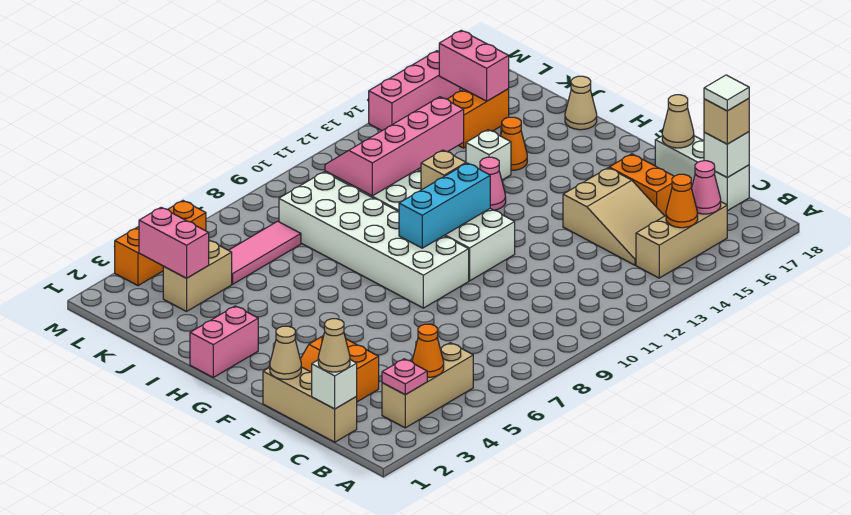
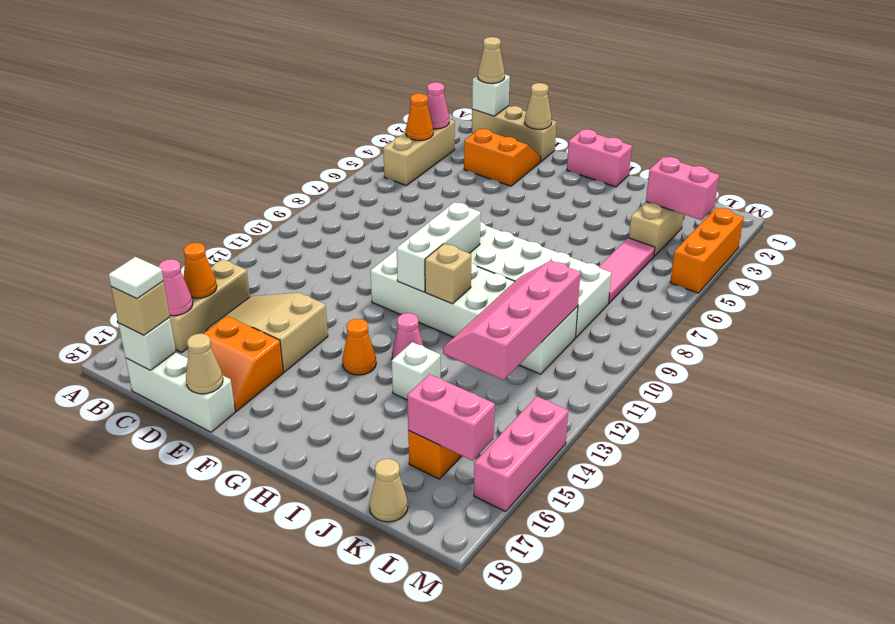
pink plate B3 level 2 -> pink cone B3 level 2
cyan brick G9:G11 level 2 -> white brick G9:G11 level 2
pink brick H1:H2 level 1 -> pink brick G1:H1 level 1
orange cone I15 level 1 -> orange cone G14 level 1
tan cone I18 level 1 -> tan cone K18 level 1
pink slope J10:K13 level 2 top J -> pink slope J10:K13 level 2 top K

